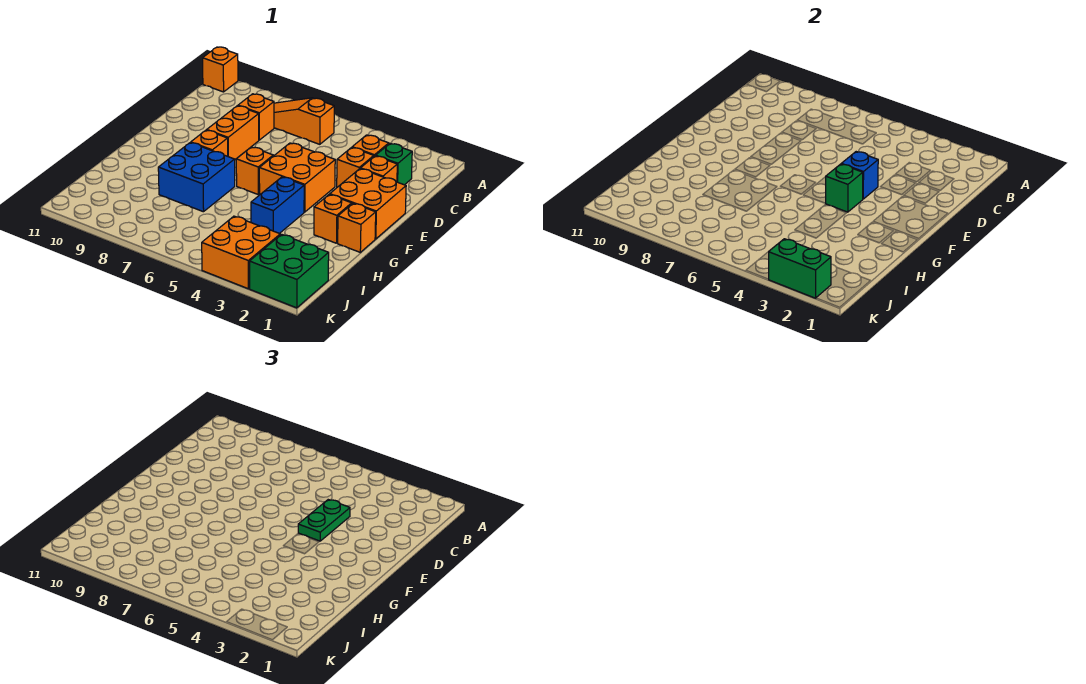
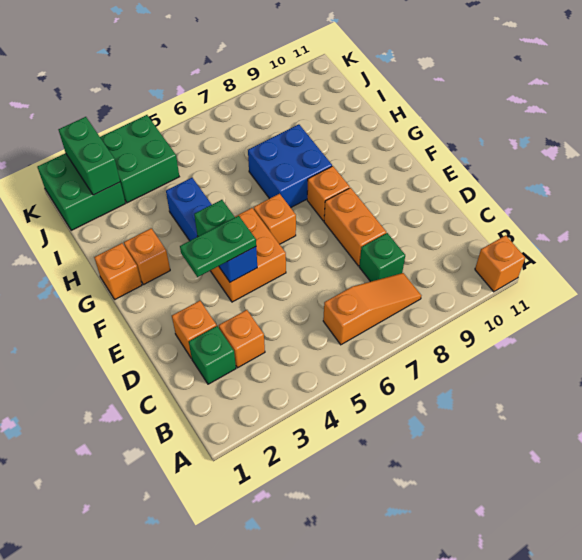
orange brick C8 level 1 -> green brick C8 level 1
orange brick D3 level 1 -> none
green plate D4:E4 level 3 -> green plate E3:E4 level 3
orange brick E1:F2 level 1 -> none
orange brick J3:K4 level 1 -> green brick J3:K4 level 1
green brick K2:K3 level 2 -> green brick J2:K2 level 2

